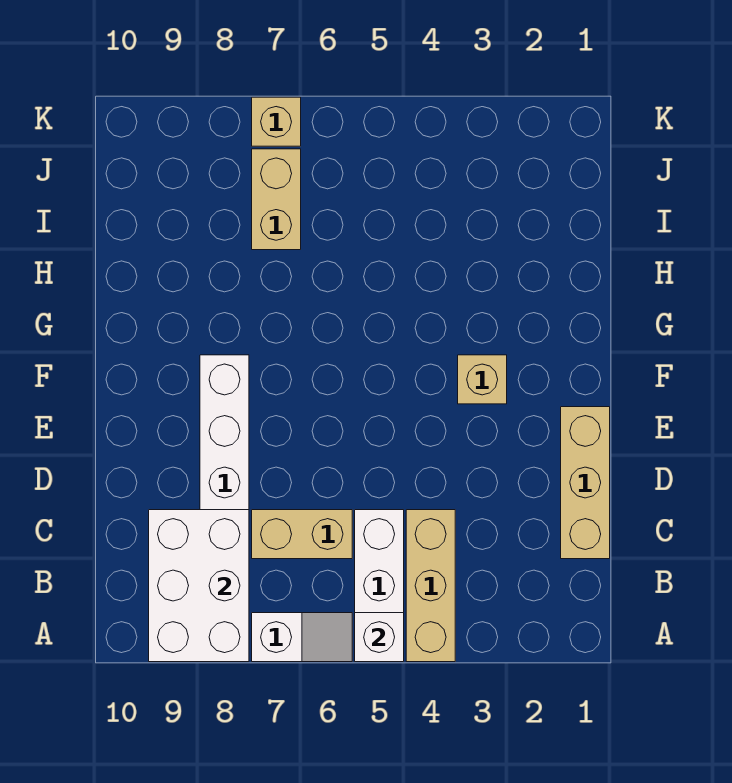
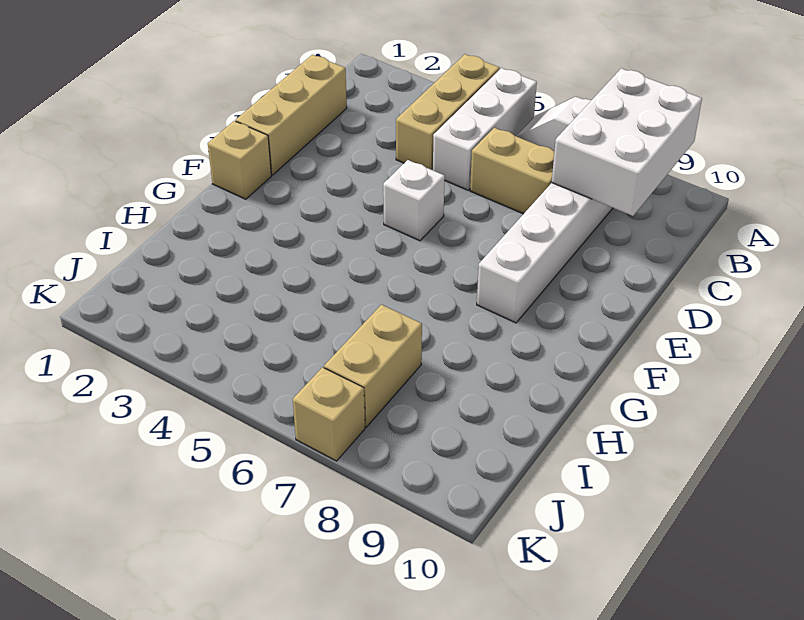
white brick A5 level 2 -> white brick E5 level 1
tan brick F3 level 1 -> tan brick F1 level 1

